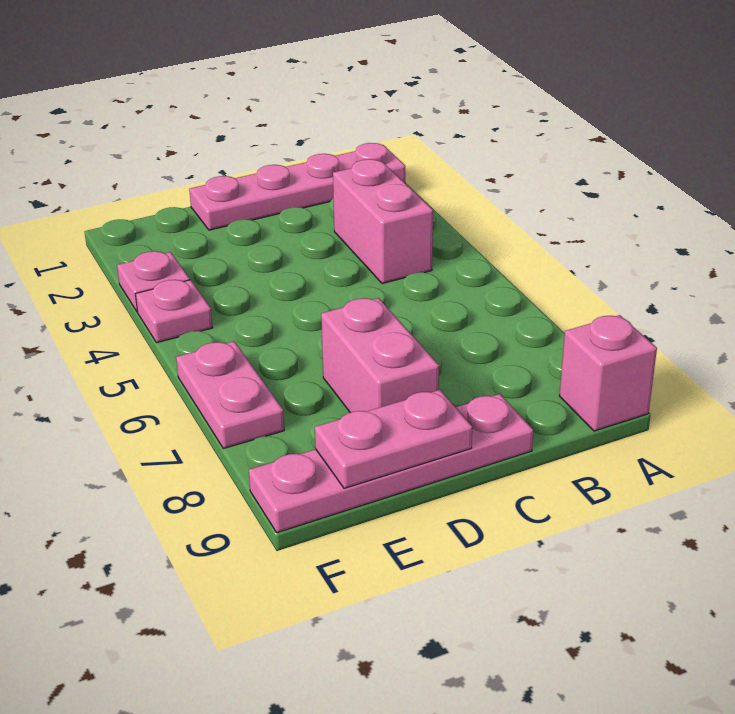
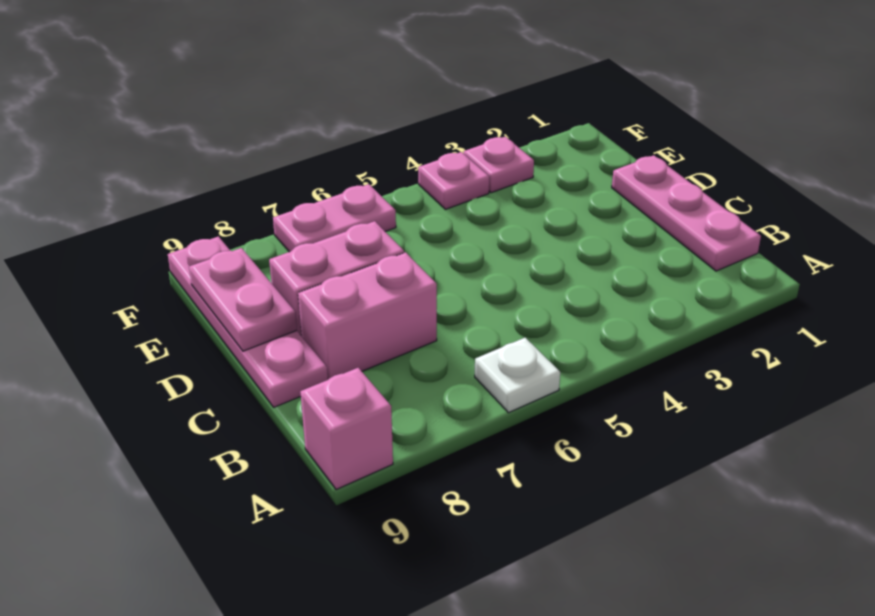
pink plate A1:D1 level 1 -> pink plate B1:D1 level 1
none -> white plate A6 level 1
pink brick B3:B4 level 1 -> pink brick C7:C8 level 1

